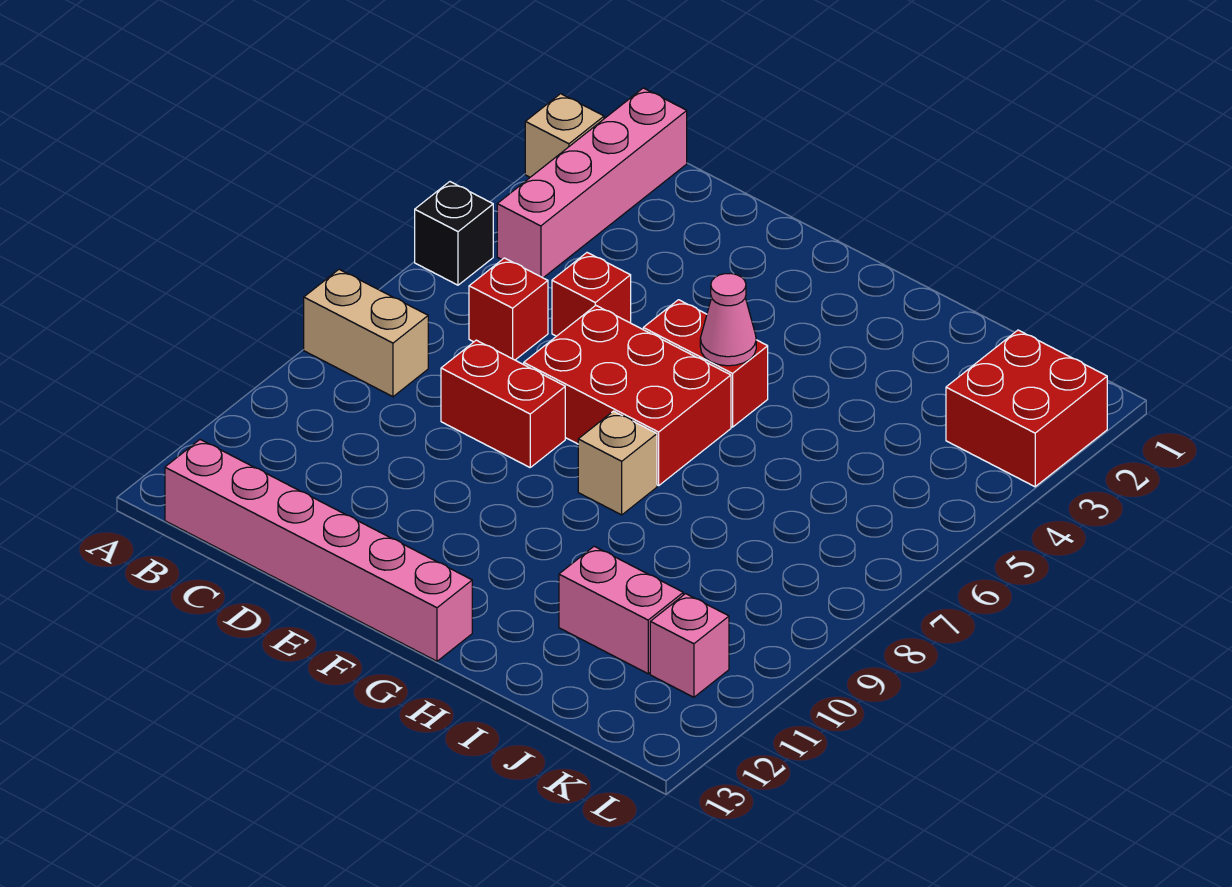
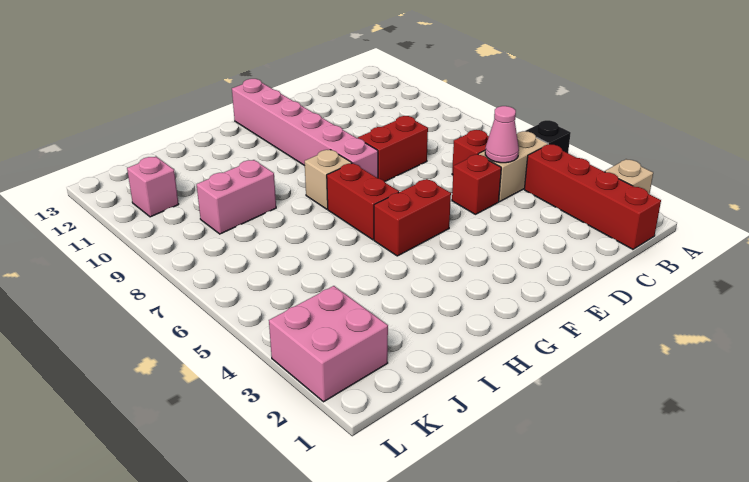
tan brick A8:B8 level 1 -> tan brick B5:C5 level 1
pink brick B1:B4 level 1 -> red brick B1:B4 level 1
pink brick B13:G13 level 1 -> pink brick F8:F13 level 1
red brick E6:G7 level 1 -> red brick G6:G7 level 1
pink cone G5 level 2 -> pink cone C5 level 2
pink brick I11:J11 level 1 -> pink brick I9:J9 level 1
red brick K2:L3 level 1 -> pink brick K2:L3 level 1

